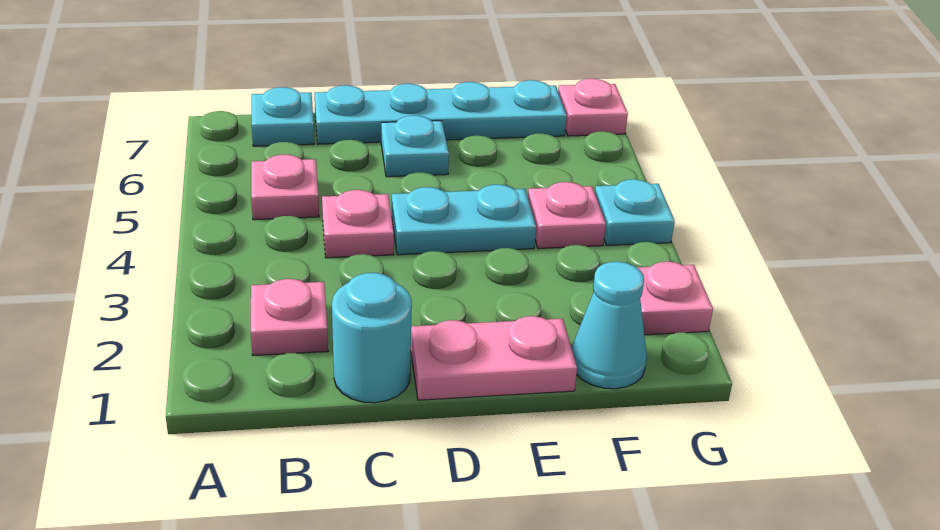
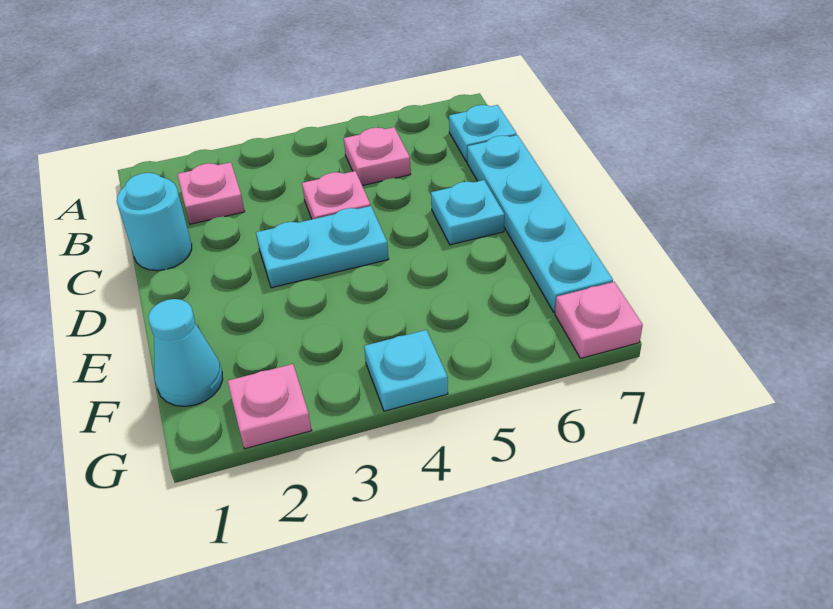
pink plate D1:E1 level 1 -> none
cyan plate D4:E4 level 1 -> cyan plate D3:D4 level 1
pink plate F4 level 1 -> none

